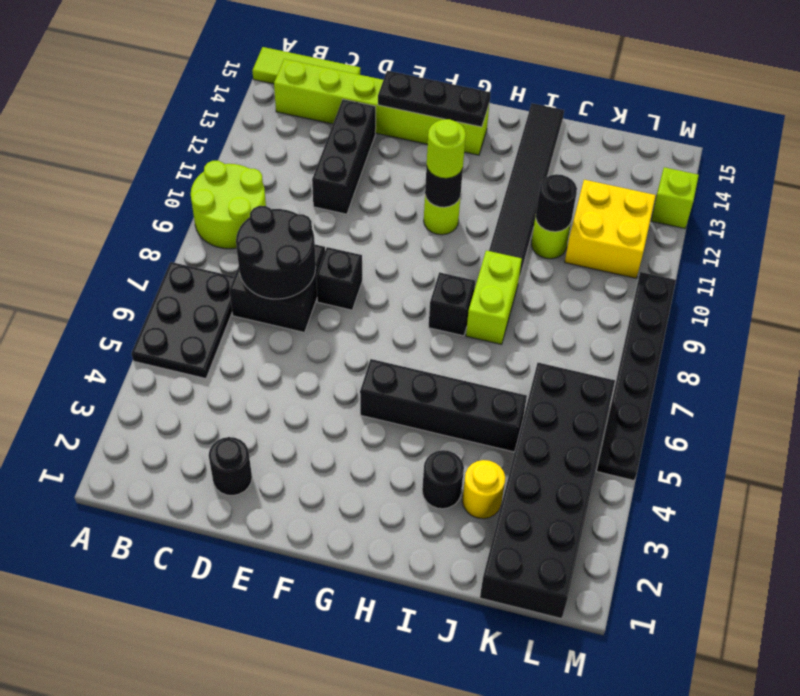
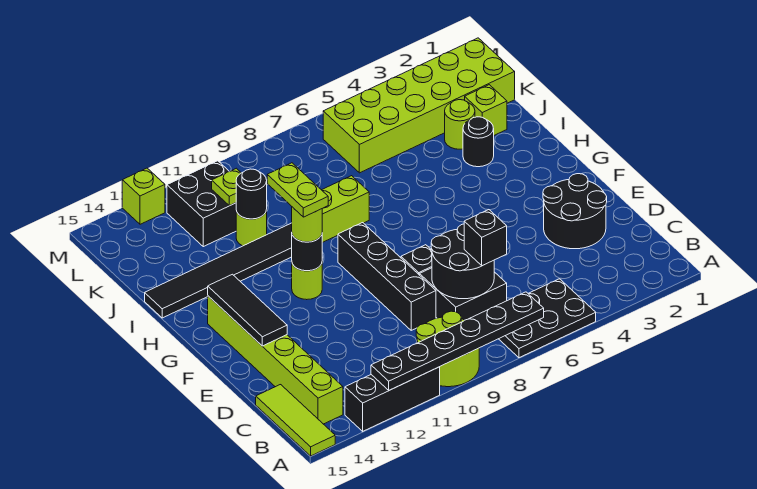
black round brick D2 level 1 -> black round brick D2:E3 level 1
black brick D11:D13 level 1 -> black brick A11:A13 level 1
black plate E14:G14 level 2 -> black tile E14:G14 level 2
black brick G5:J5 level 1 -> black brick D9:G9 level 1
none -> lime plate G11:H11 level 4
black brick H8 level 1 -> black brick C7 level 3
none -> lime brick J2 level 1
yellow round brick J3 level 1 -> lime round brick J3 level 1
black brick K1:L6 level 1 -> lime brick K1:L6 level 1
yellow brick K11:L12 level 1 -> black brick K11:L12 level 1
none -> lime plate K11 level 2
black plate M5:M10 level 1 -> black plate A7:A12 level 2

